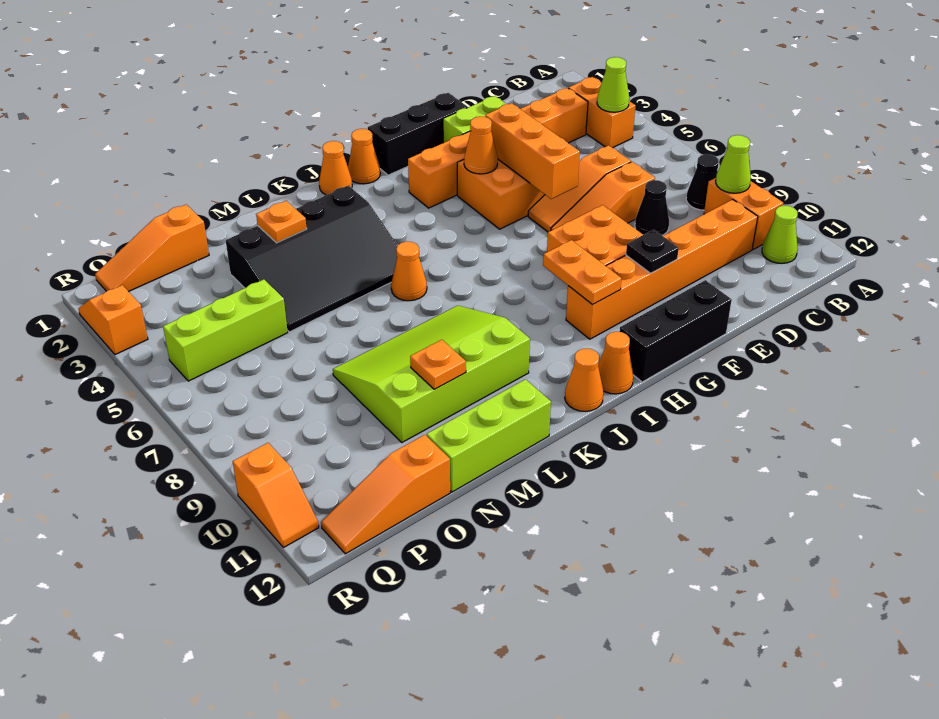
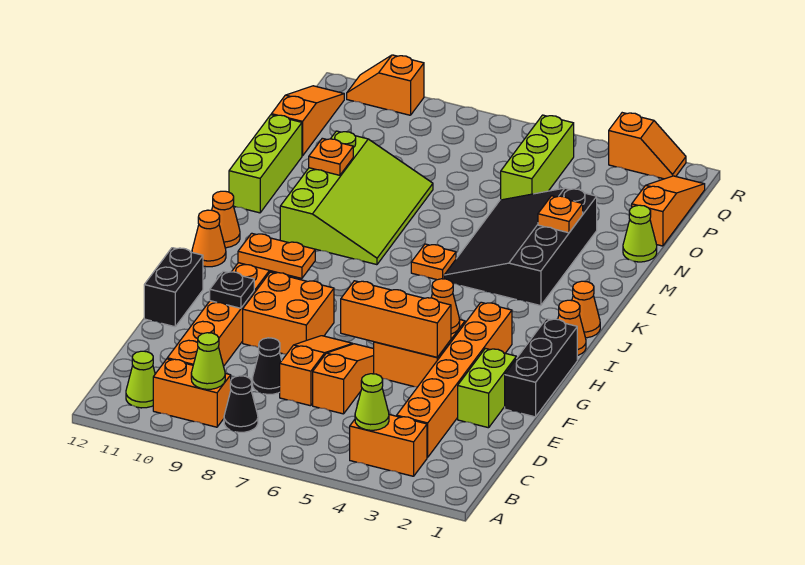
black brick F12:H12 level 1 -> black brick F12:G12 level 1
orange cone K6 level 1 -> orange plate K6 level 1
none -> lime cone N1 level 1

